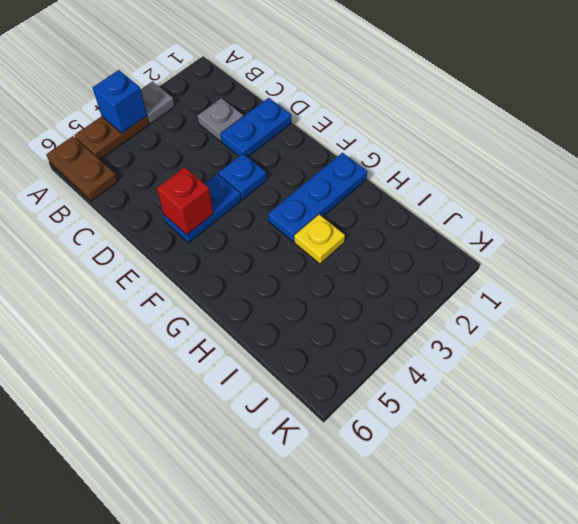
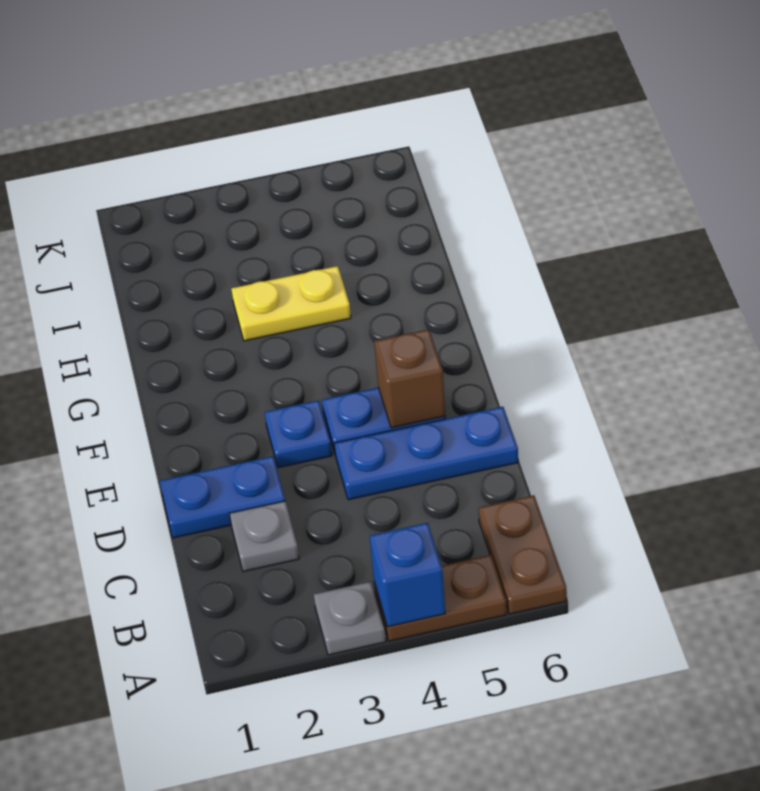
red brick E5 level 2 -> brown brick E5 level 2
blue plate G1:G3 level 1 -> blue plate D4:D6 level 1
yellow plate H3 level 1 -> yellow plate H3:H4 level 1

